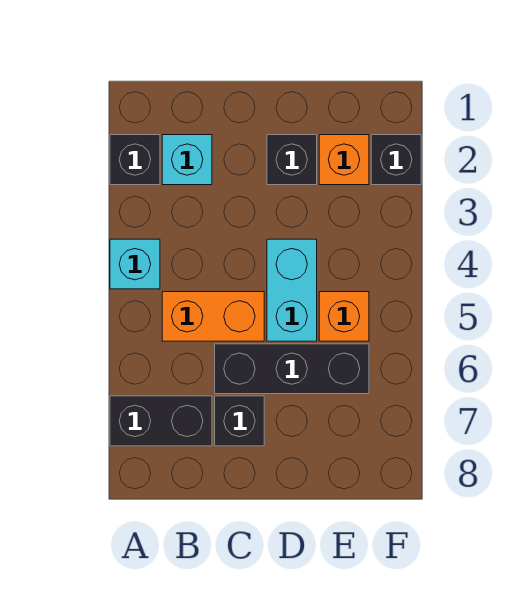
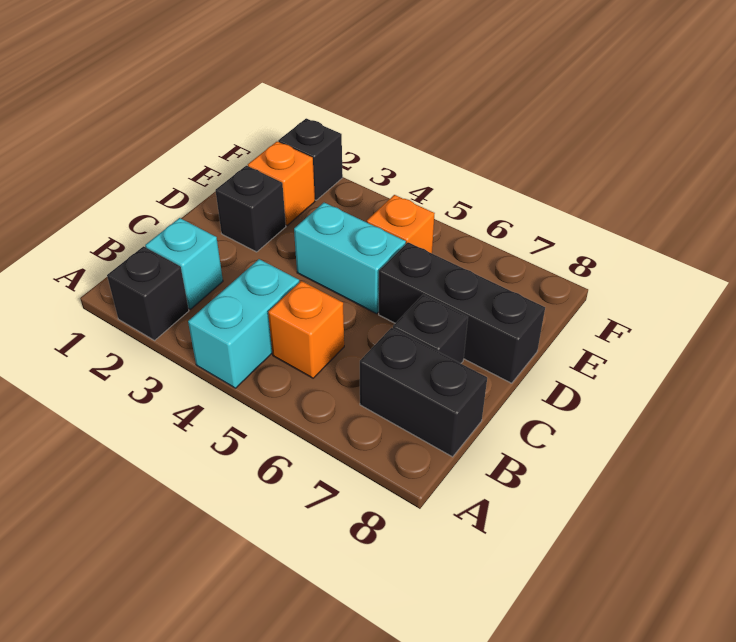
cyan brick A4 level 1 -> cyan brick A4:B4 level 1
black brick A7:B7 level 1 -> black brick B7:B8 level 1
orange brick B5:C5 level 1 -> orange brick B5 level 1
black brick C6:E6 level 1 -> black brick D6:D8 level 1

